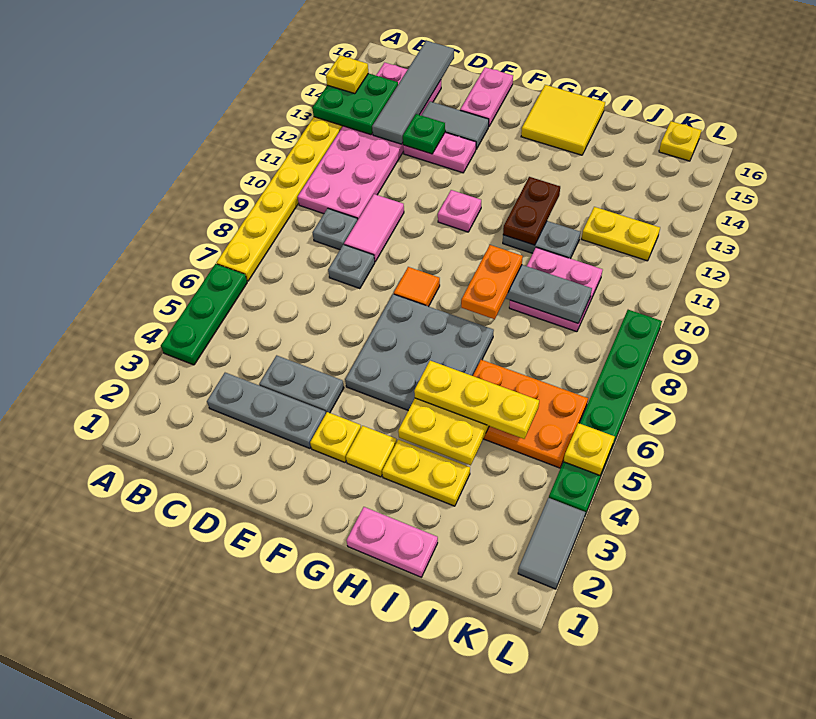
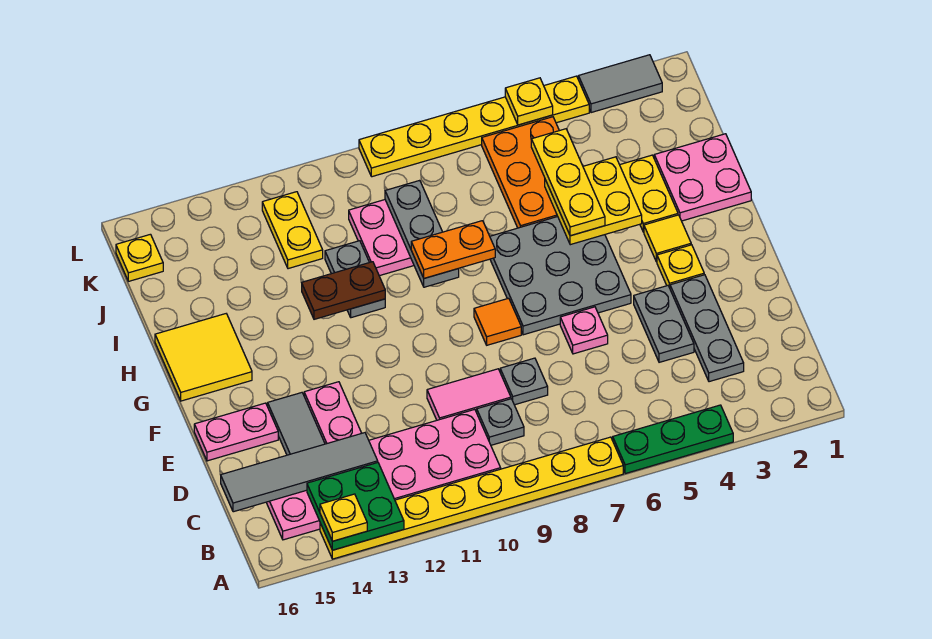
green plate D13 level 2 -> none
pink plate F11 level 1 -> pink plate E6 level 1
pink plate H1:I1 level 1 -> pink plate H1:I2 level 1
green plate L4:L9 level 1 -> yellow plate L4:L9 level 1

